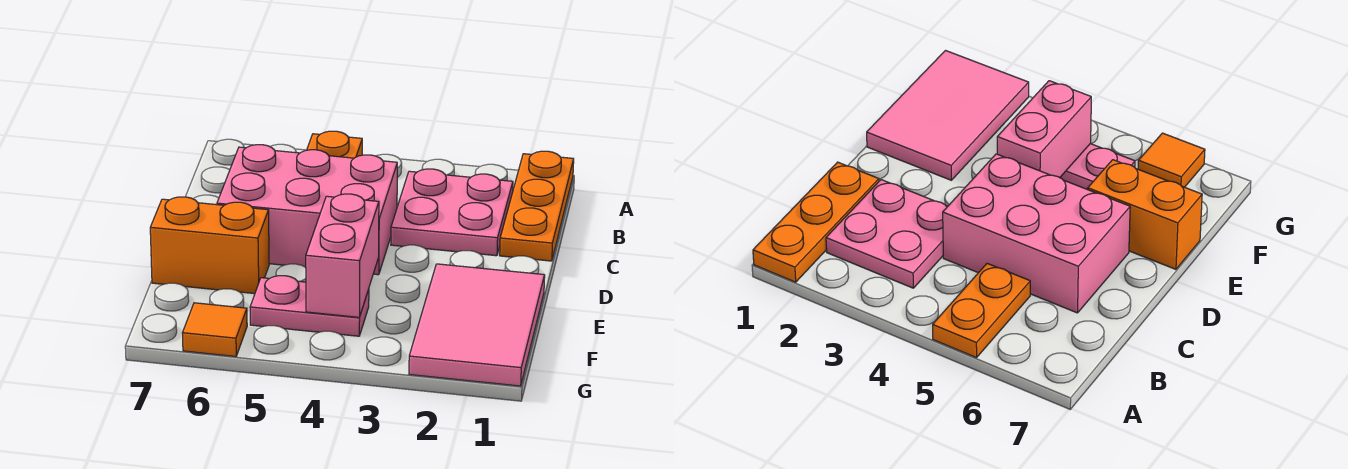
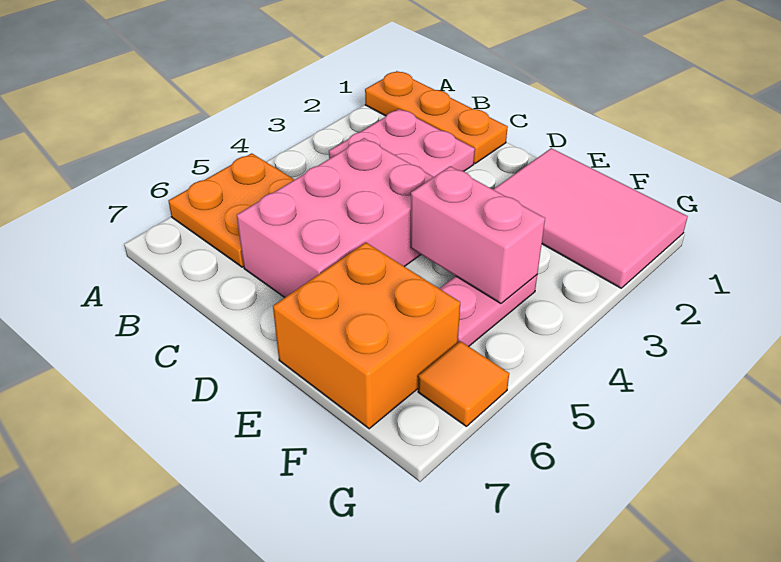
orange plate A5:B5 level 1 -> orange plate A5:B6 level 1
orange brick E6:E7 level 1 -> orange brick E6:F7 level 1

